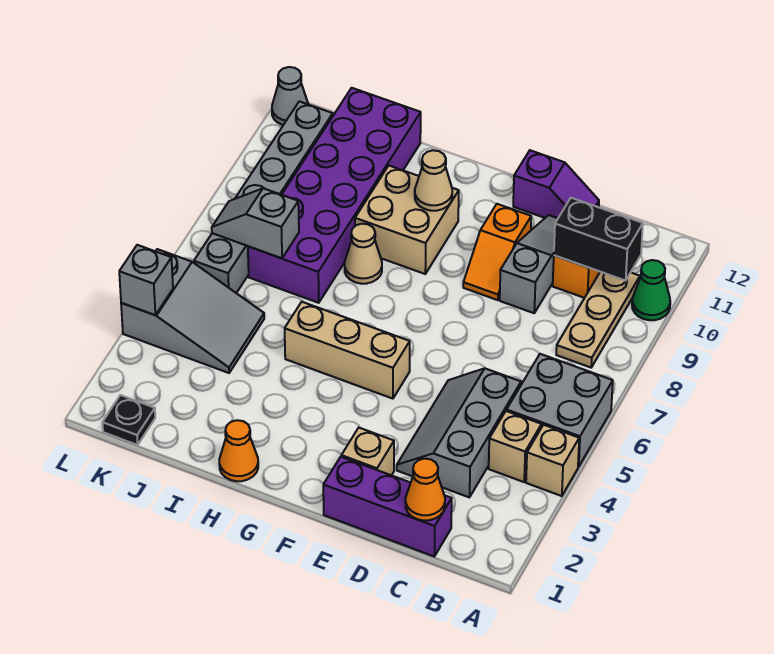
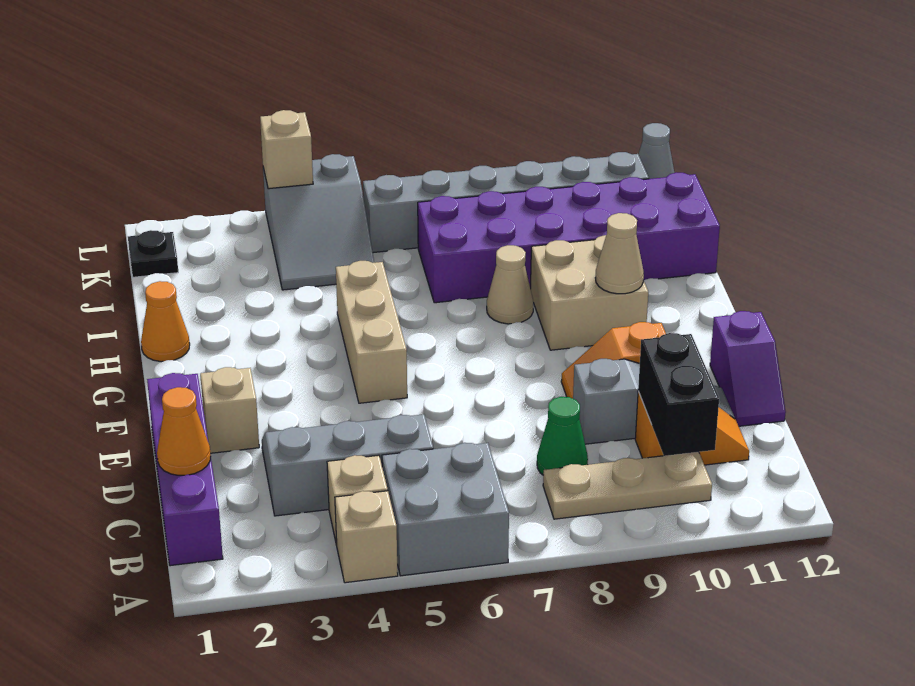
green cone A10 level 1 -> green cone C8 level 1
purple brick C1:E1 level 1 -> purple brick B1:E1 level 1
grey slope J7:K7 level 2 top J -> none
grey brick L4 level 2 -> tan brick L4 level 2

